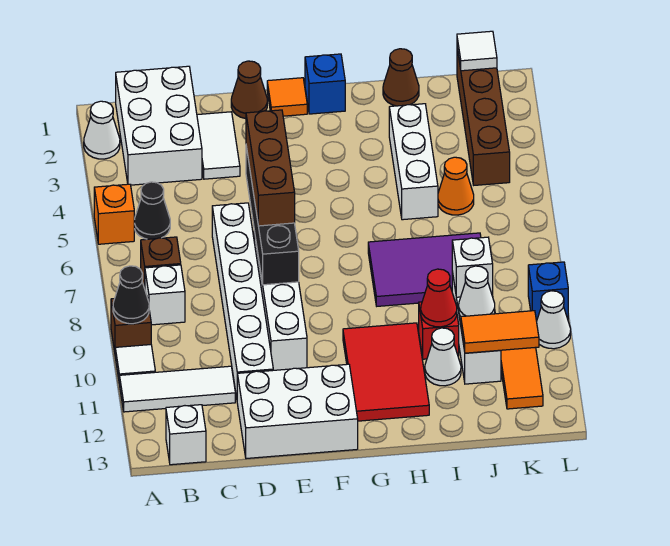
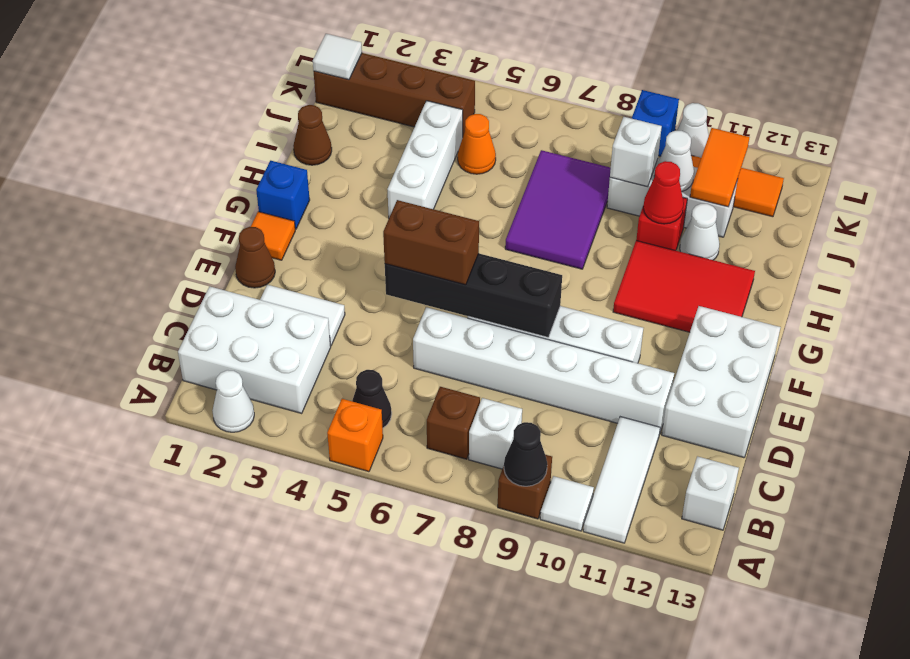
brown brick E5:E7 level 3 -> brown brick E5:E6 level 3
white brick I3:I5 level 1 -> white brick H4:J4 level 1

